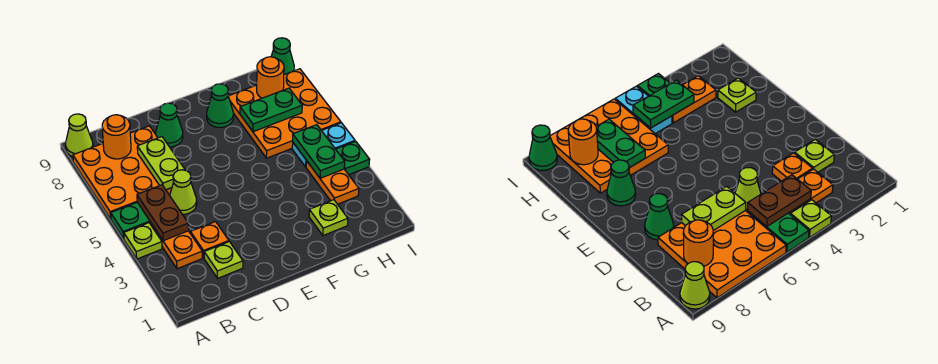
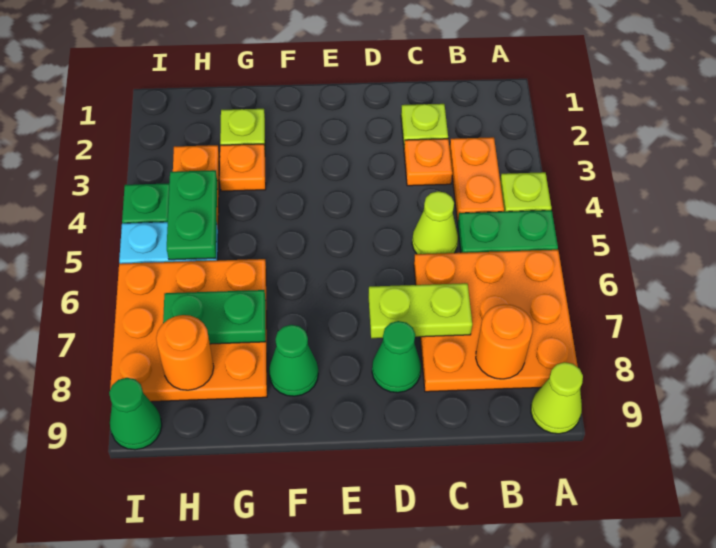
brown plate B4:B5 level 2 -> none
lime plate C6:C7 level 2 -> lime plate C7:D7 level 2
none -> orange plate G3 level 1

